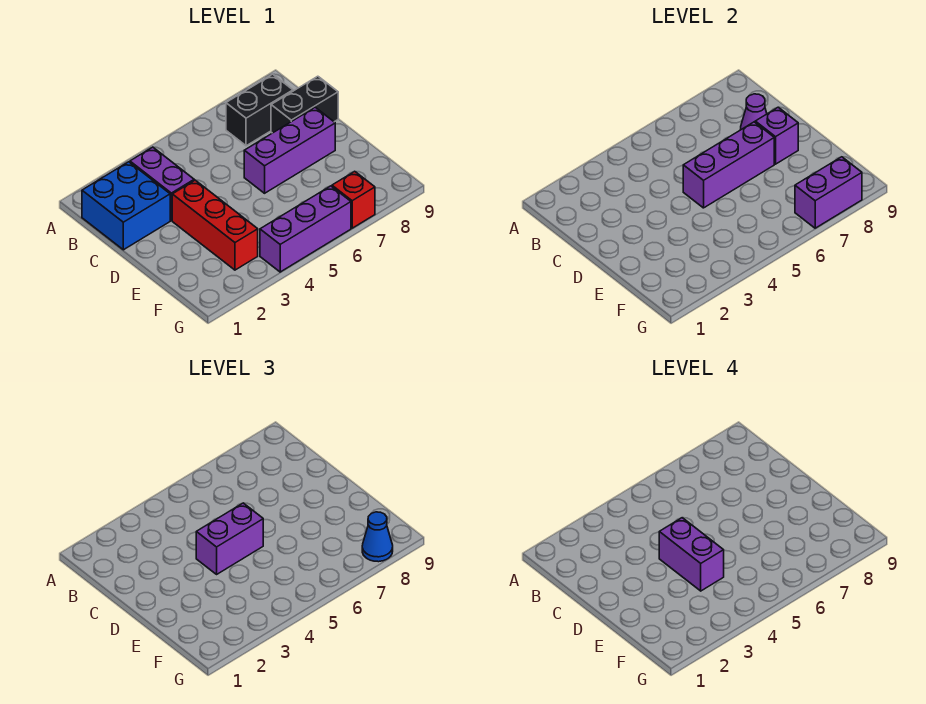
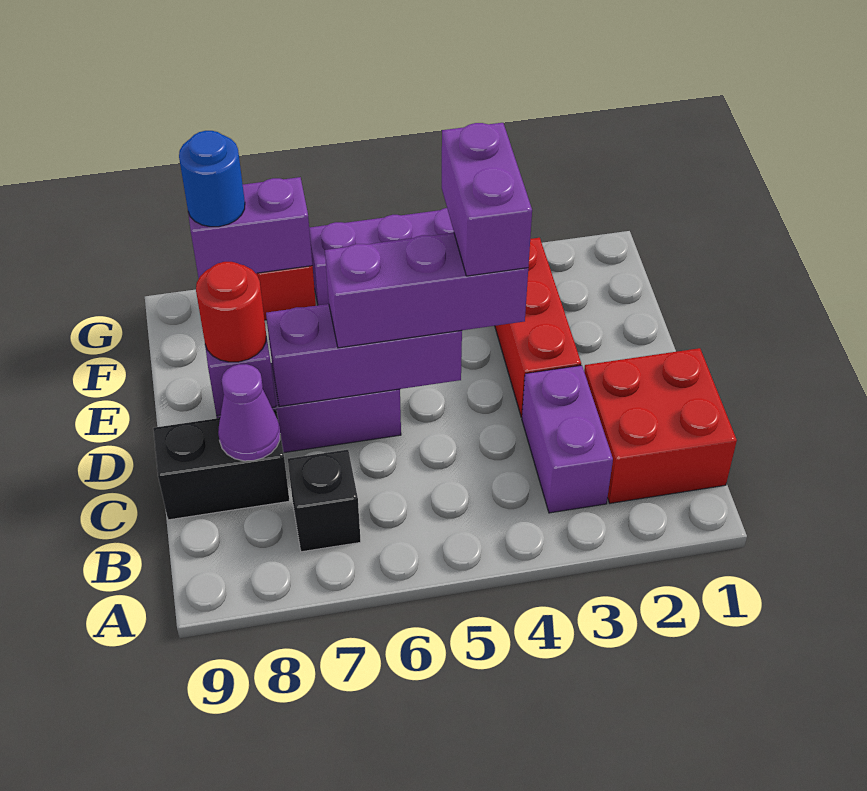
blue brick B1:C2 level 1 -> red brick B1:C2 level 1
black brick B7:B8 level 1 -> black brick B7 level 1
purple brick D4:D5 level 3 -> purple brick D4:D6 level 3
none -> red round brick D8 level 3
blue cone G8 level 3 -> blue round brick G8 level 3

